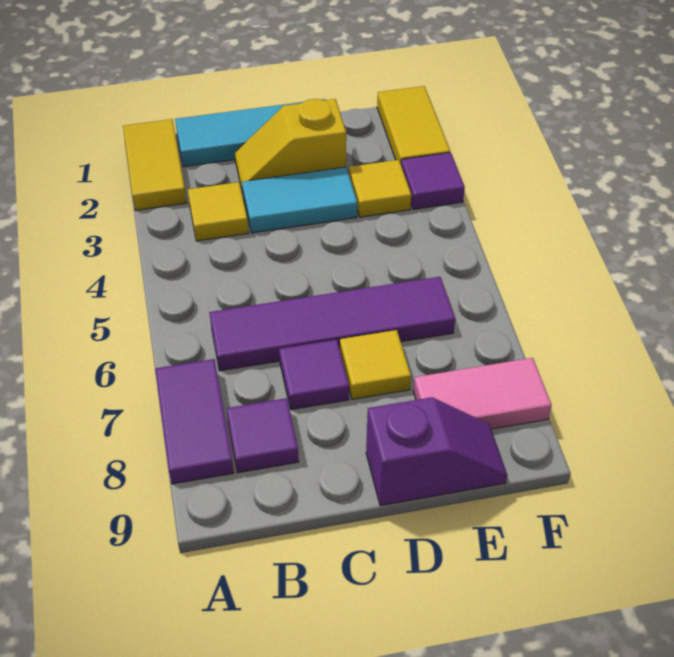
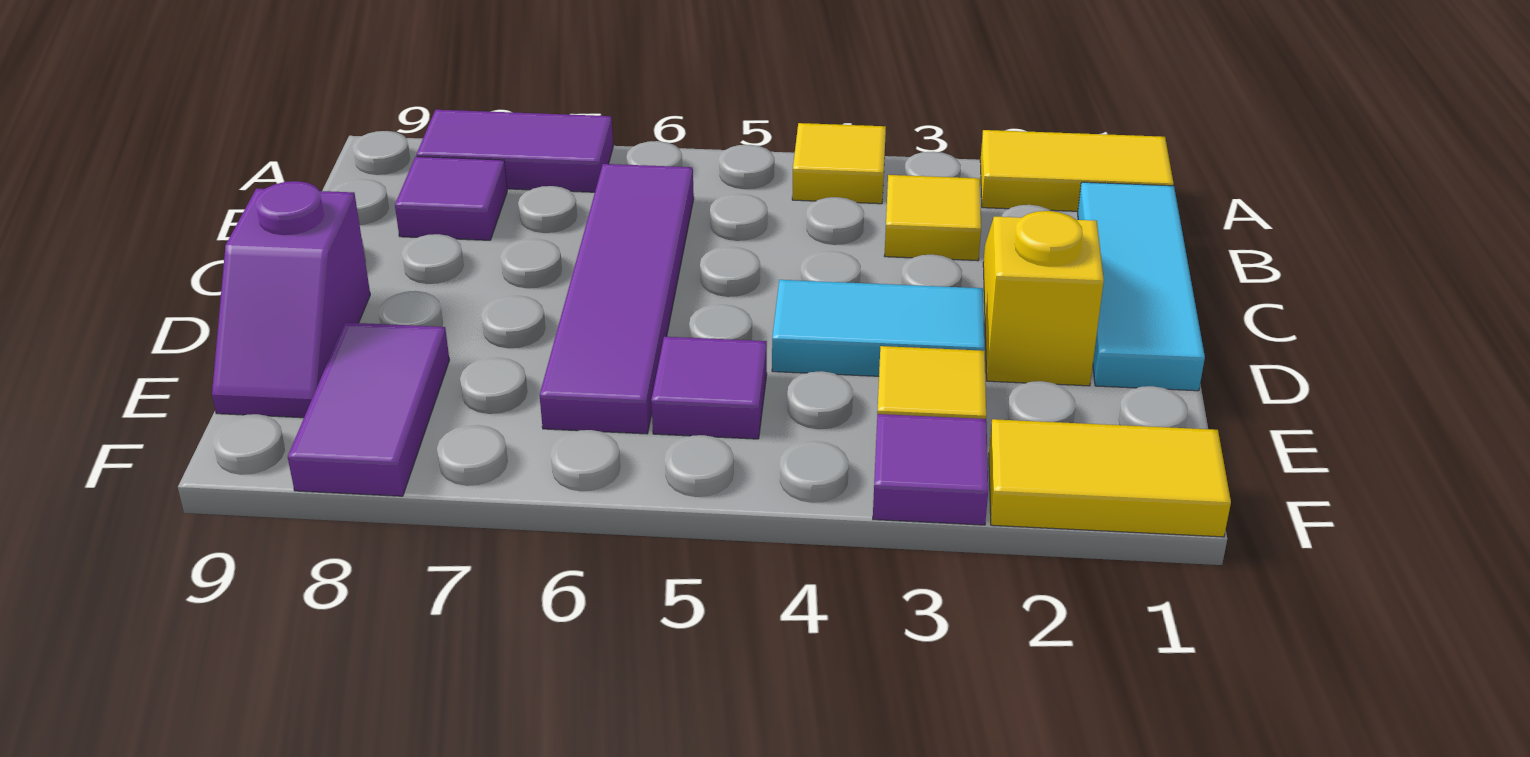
cyan tile C3:D3 level 1 -> cyan tile D3:D4 level 1
purple tile C7 level 1 -> purple tile E5 level 1
yellow tile D7 level 1 -> yellow tile A4 level 1
pink tile E8:F8 level 1 -> purple tile E8:F8 level 1

